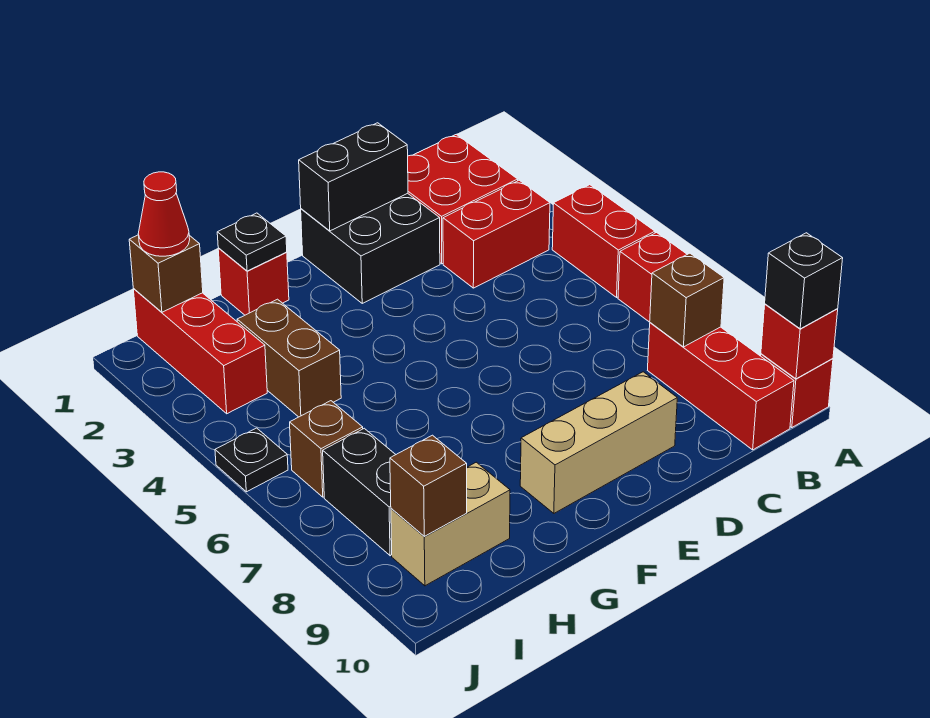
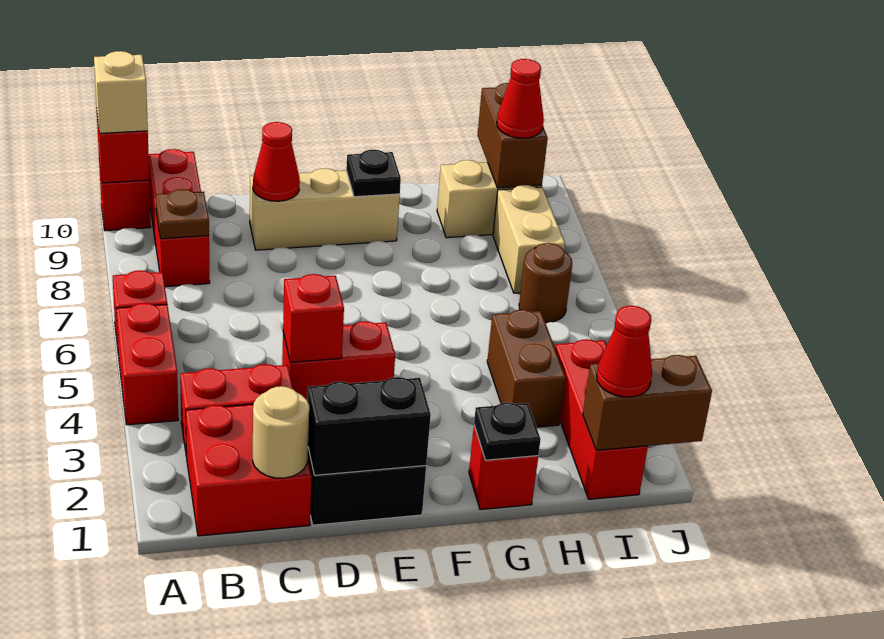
black brick A10 level 3 -> tan brick A10 level 3
brown brick B8 level 2 -> brown plate B8 level 2
none -> tan round brick C1 level 2
none -> red brick D4:E4 level 1
none -> red brick D4 level 2
none -> red cone D9 level 2
brown brick I1 level 2 -> brown brick I1:J1 level 2
brown brick I6 level 1 -> brown round brick I6 level 1
black brick I7:I8 level 1 -> tan brick I7:I8 level 1
brown brick I9 level 2 -> brown brick I9:I10 level 2
none -> red cone I9 level 3
black plate J5 level 1 -> black plate F9 level 2

